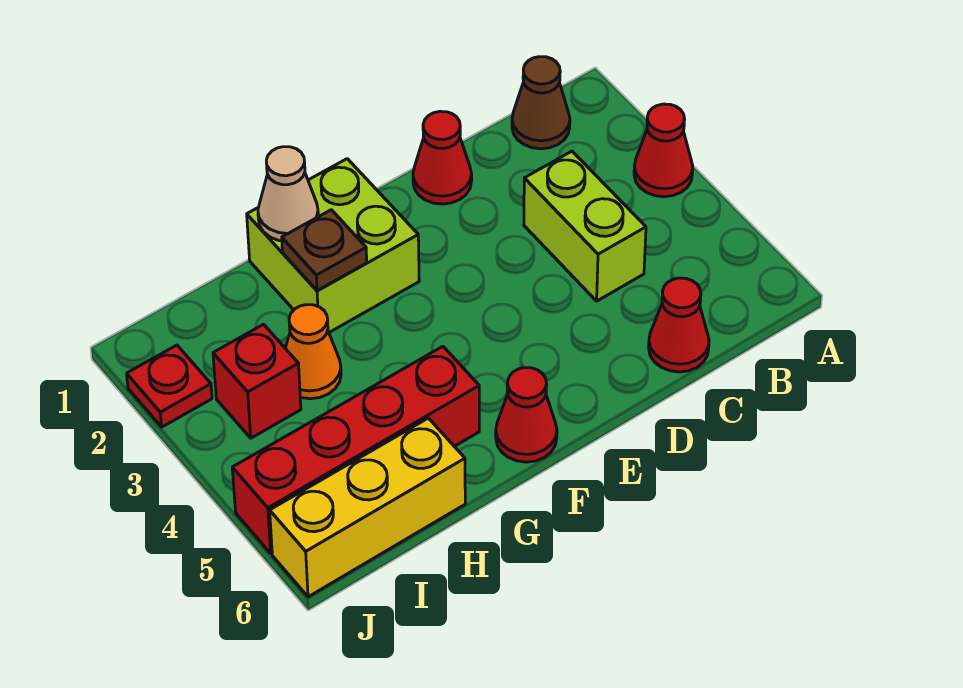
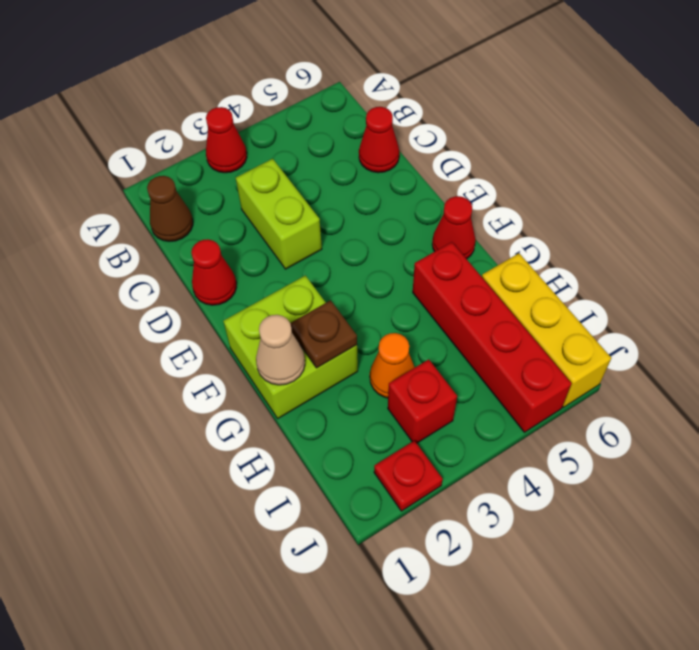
lime brick C3:C4 level 1 -> lime brick C3:D3 level 1

